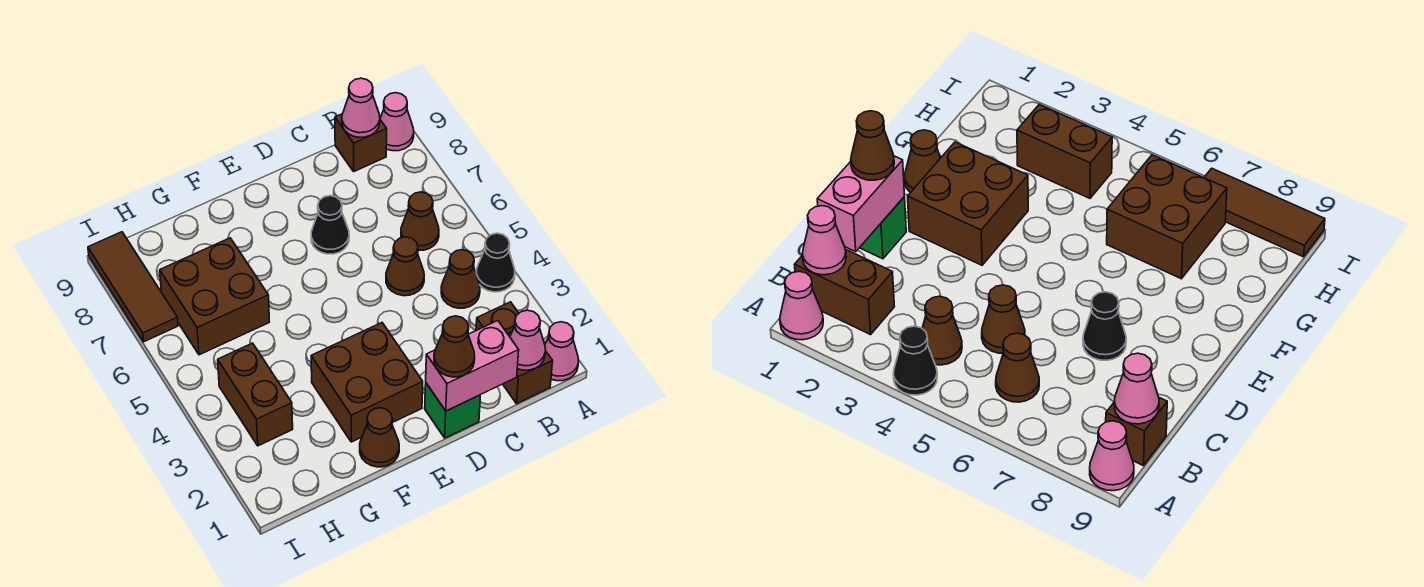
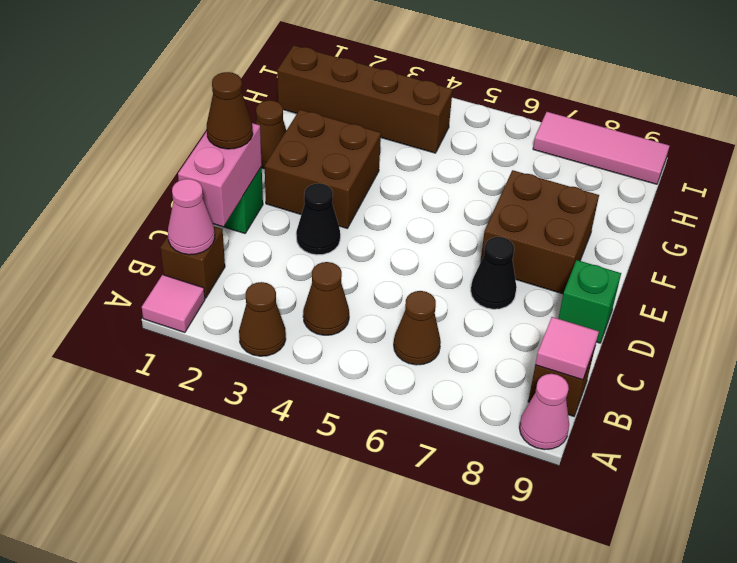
pink cone A1 level 1 -> pink tile A1 level 1
black cone A4 level 1 -> black cone D3 level 1
brown brick B1:B2 level 1 -> brown brick B1 level 1
pink cone B9 level 2 -> pink tile B9 level 2
brown cone C5 level 1 -> brown cone A3 level 1
none -> green brick D9 level 1
brown brick G6:H7 level 1 -> brown brick E7:F8 level 1
brown brick H3:H4 level 1 -> brown brick H1:H4 level 1
brown tile I7:I9 level 1 -> pink tile I7:I9 level 1

